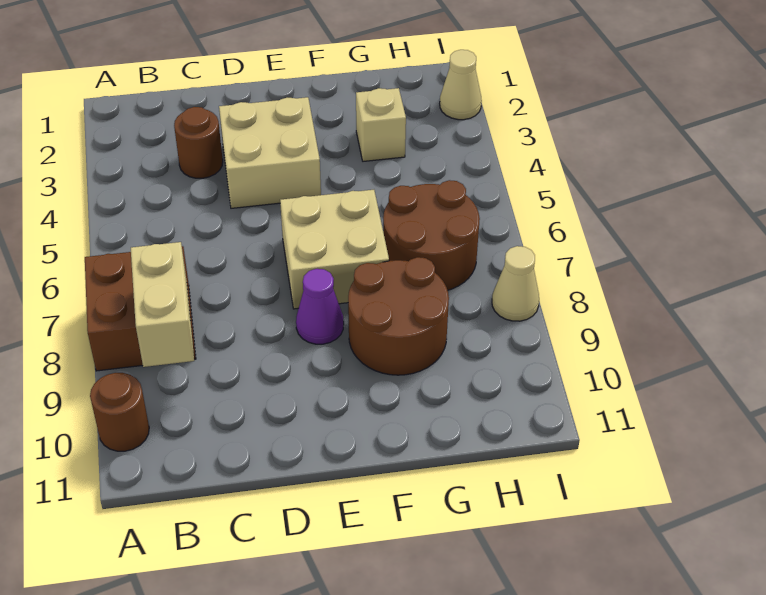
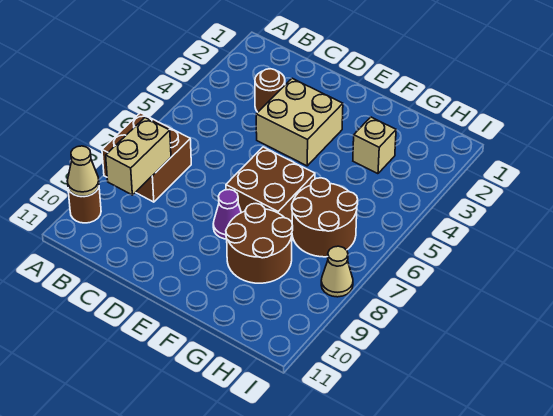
tan brick E6:F7 level 1 -> brown brick E6:F7 level 1
tan cone I2 level 1 -> tan cone A10 level 2

